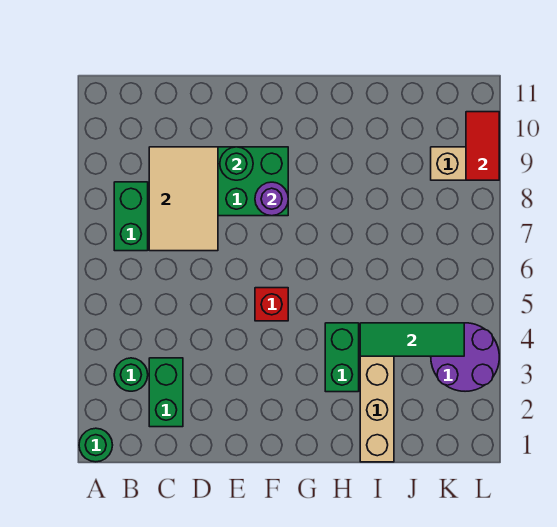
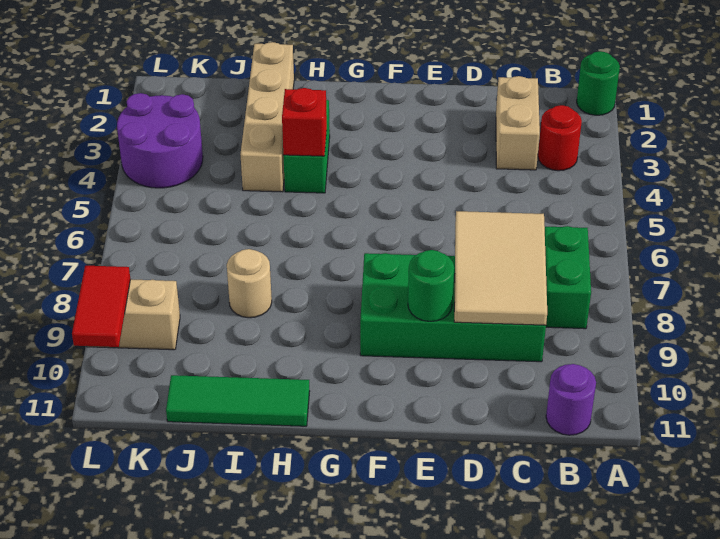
green round brick B3 level 1 -> red round brick B3 level 1
green brick C2:C3 level 1 -> tan brick C2:C3 level 1
red brick F5 level 1 -> red brick H4 level 2
purple round brick F8 level 2 -> purple round brick B11 level 1
green tile I4:K4 level 2 -> green tile H11:J11 level 1
none -> tan round brick I8 level 1

